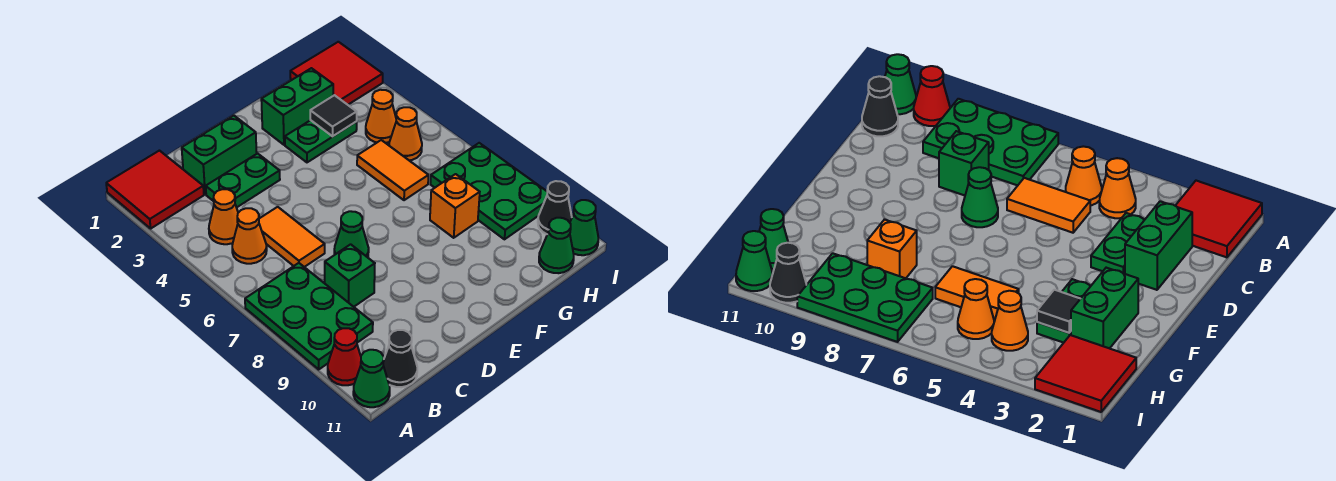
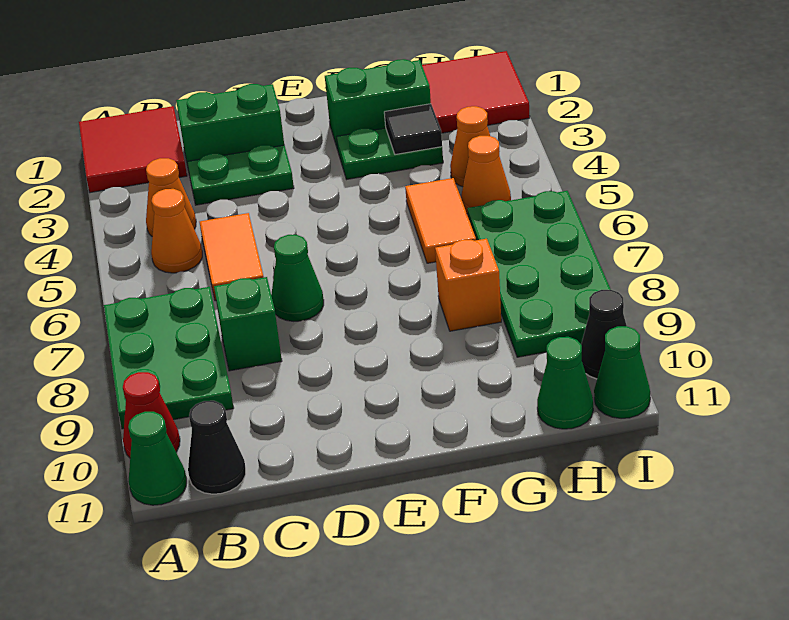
green plate H7:I9 level 1 -> green plate H6:I9 level 1

